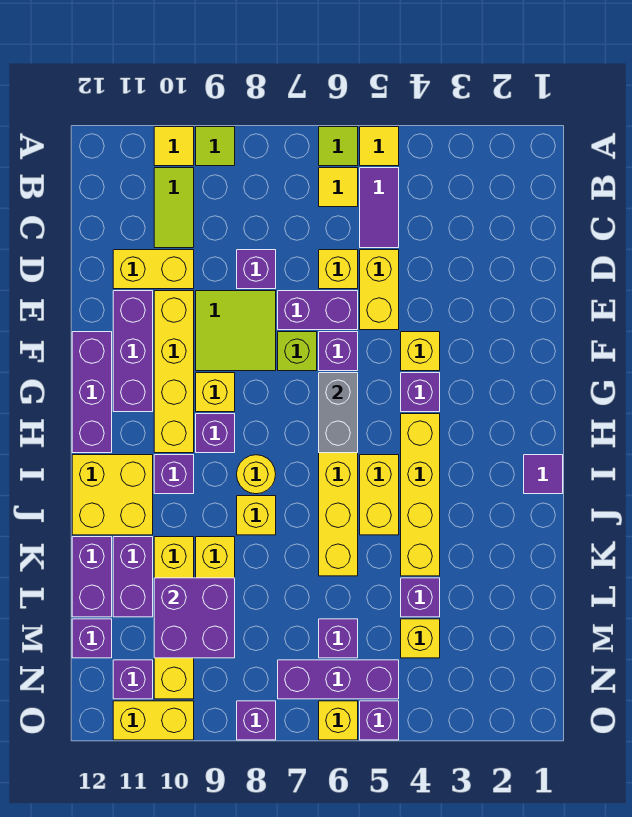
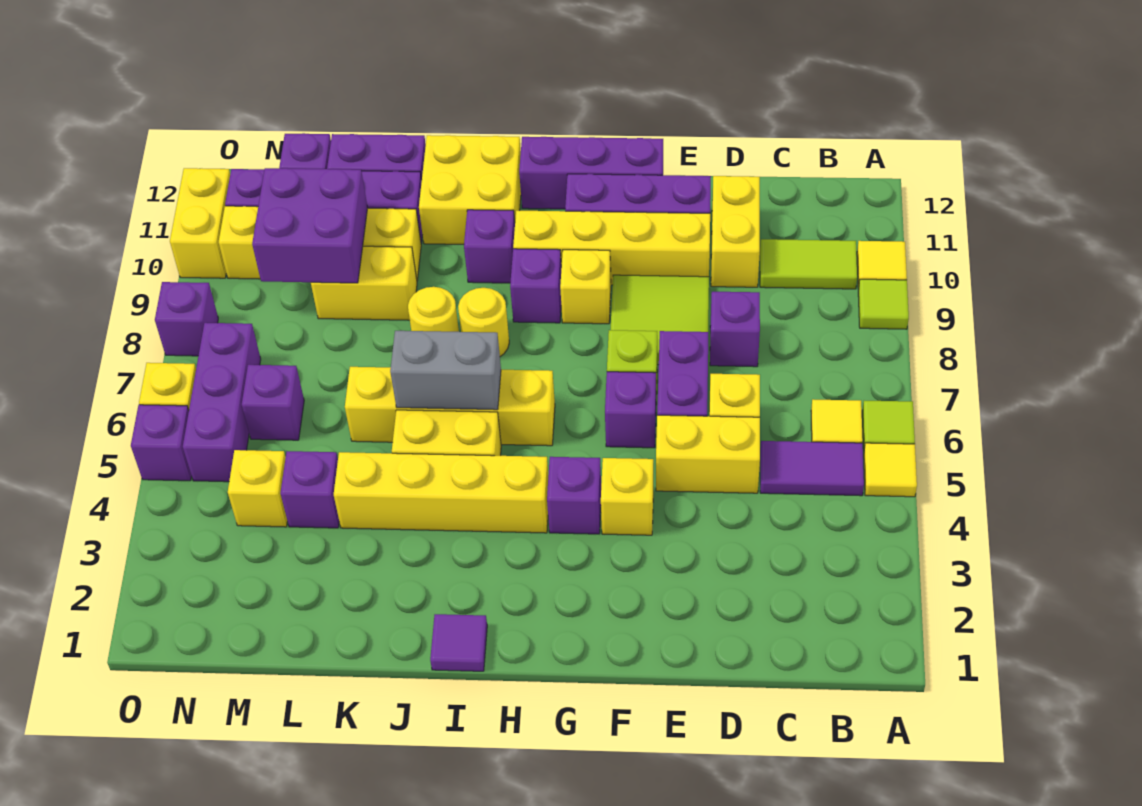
grey brick G6:H6 level 2 -> grey brick I6:J6 level 2
yellow brick J8 level 1 -> yellow round brick J8 level 1

